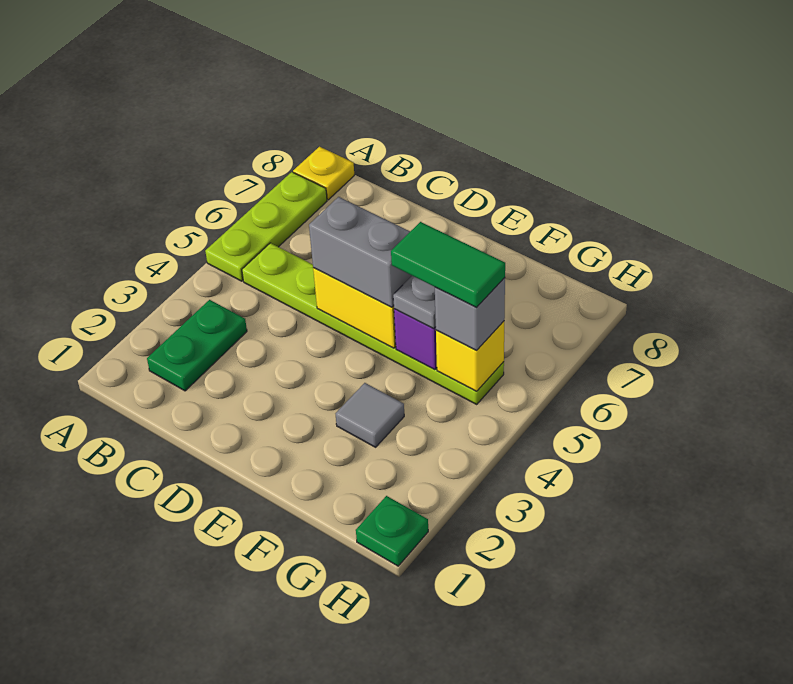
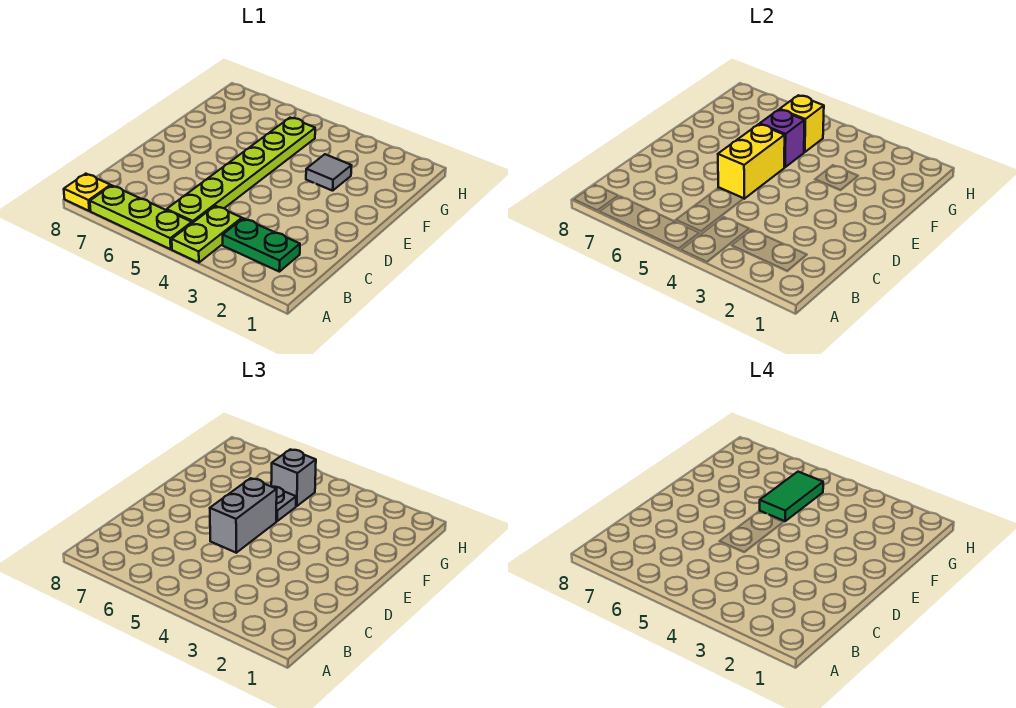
none -> lime plate A4:B4 level 1
green plate H1 level 1 -> none

